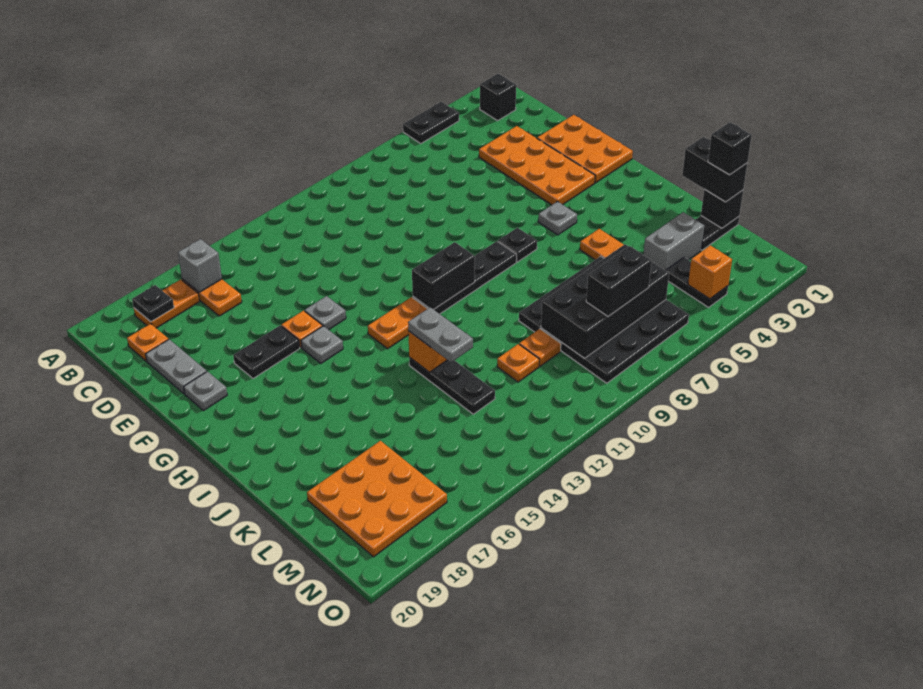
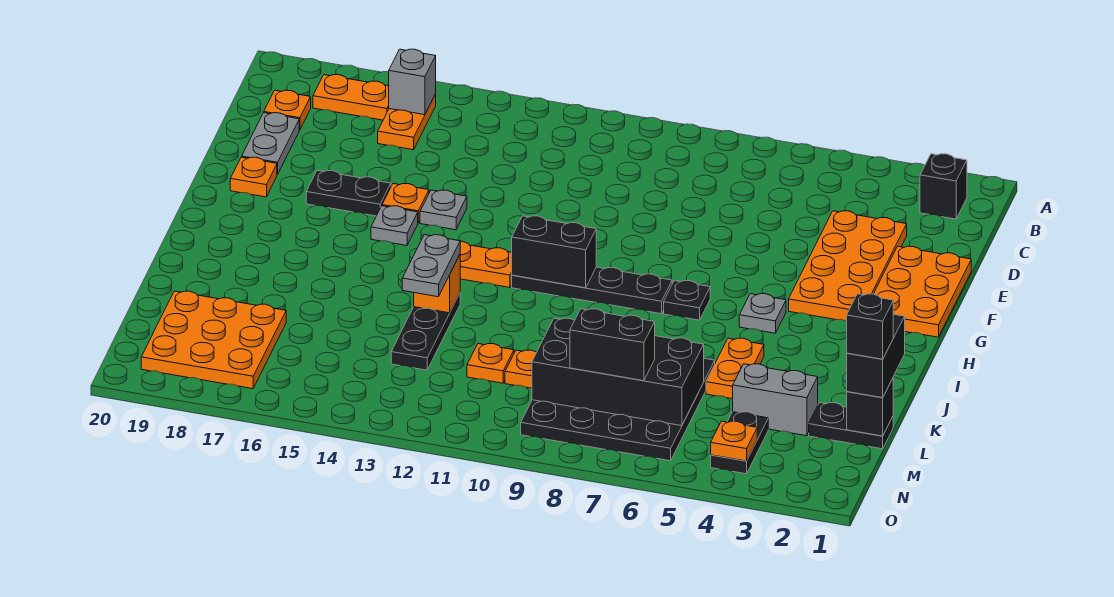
black plate A4:A5 level 1 -> none
black plate B18 level 2 -> none
grey plate F19 level 1 -> orange plate F19 level 1
orange brick N4 level 2 -> orange plate N4 level 2

